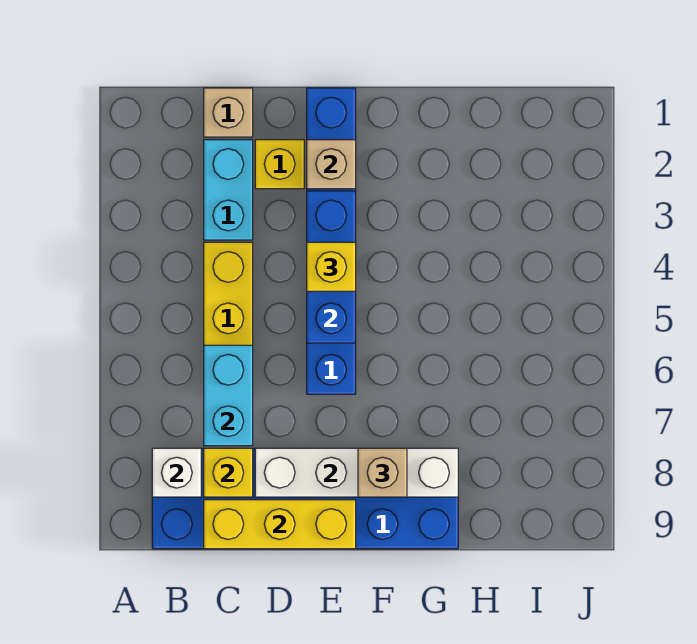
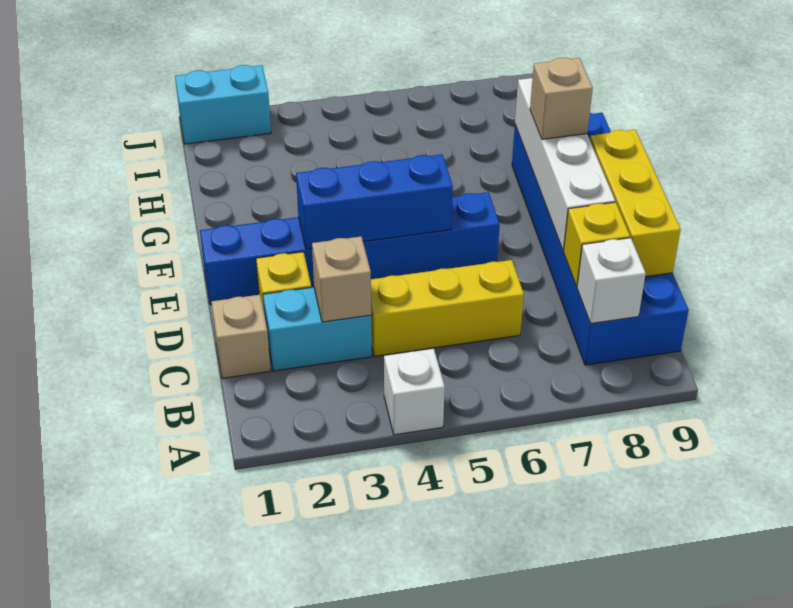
none -> white brick A4 level 1
cyan brick C6:C7 level 2 -> cyan brick J1:J2 level 1
tan brick E2 level 2 -> tan brick C3 level 2
yellow brick E4 level 3 -> none

